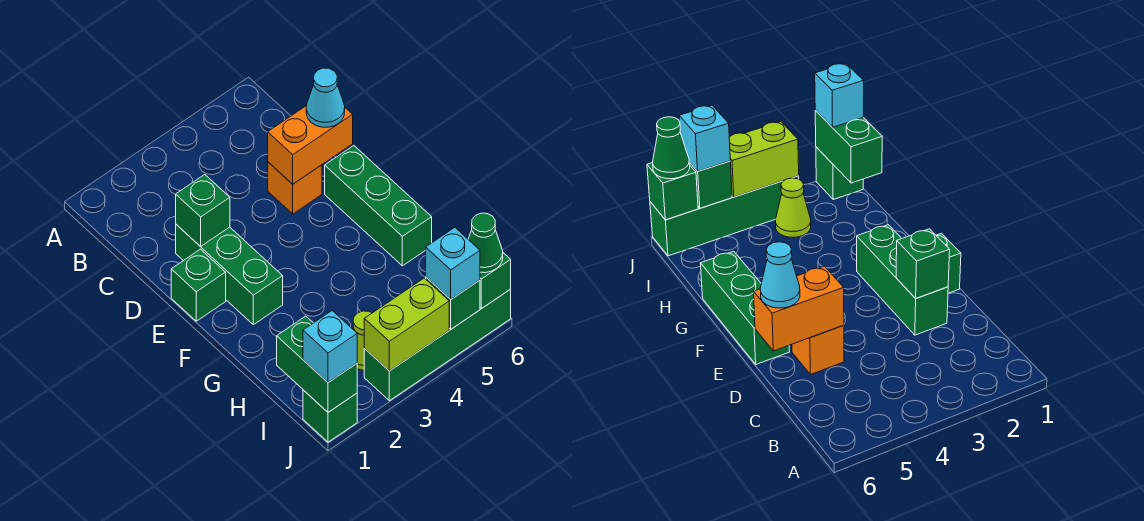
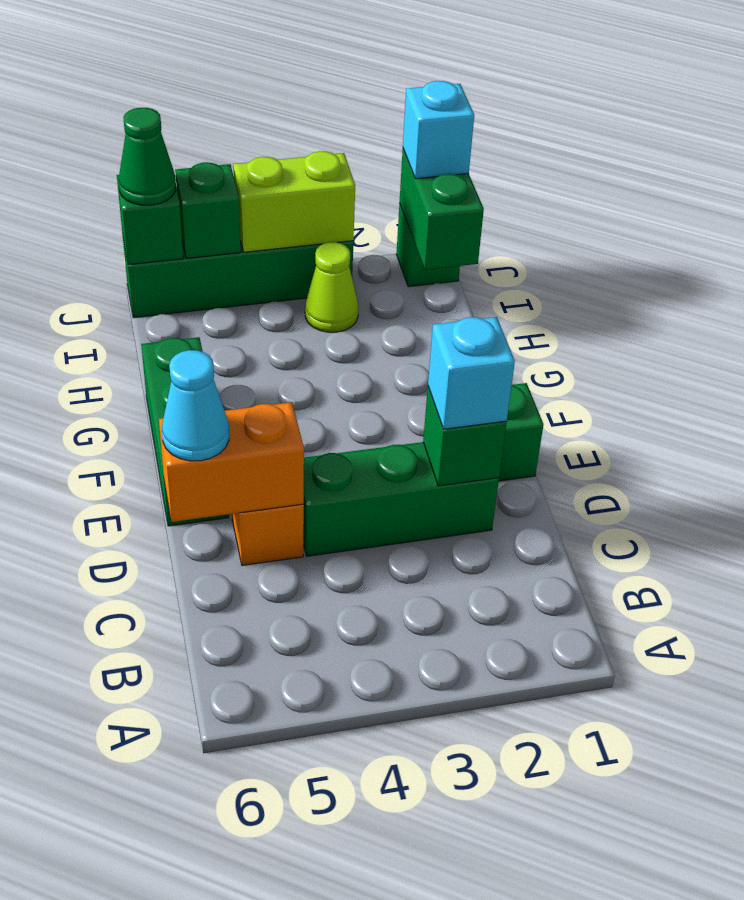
green brick D2:F2 level 1 -> green brick D2:D4 level 1
cyan brick J5 level 3 -> cyan brick D2 level 3

